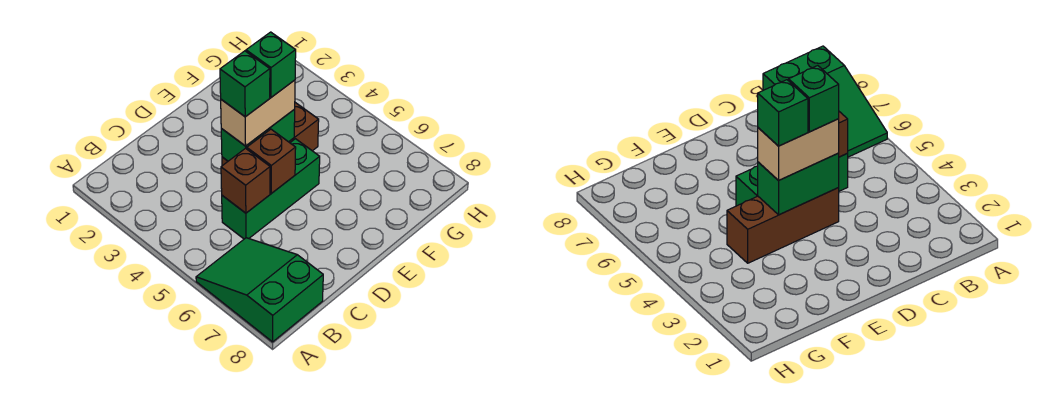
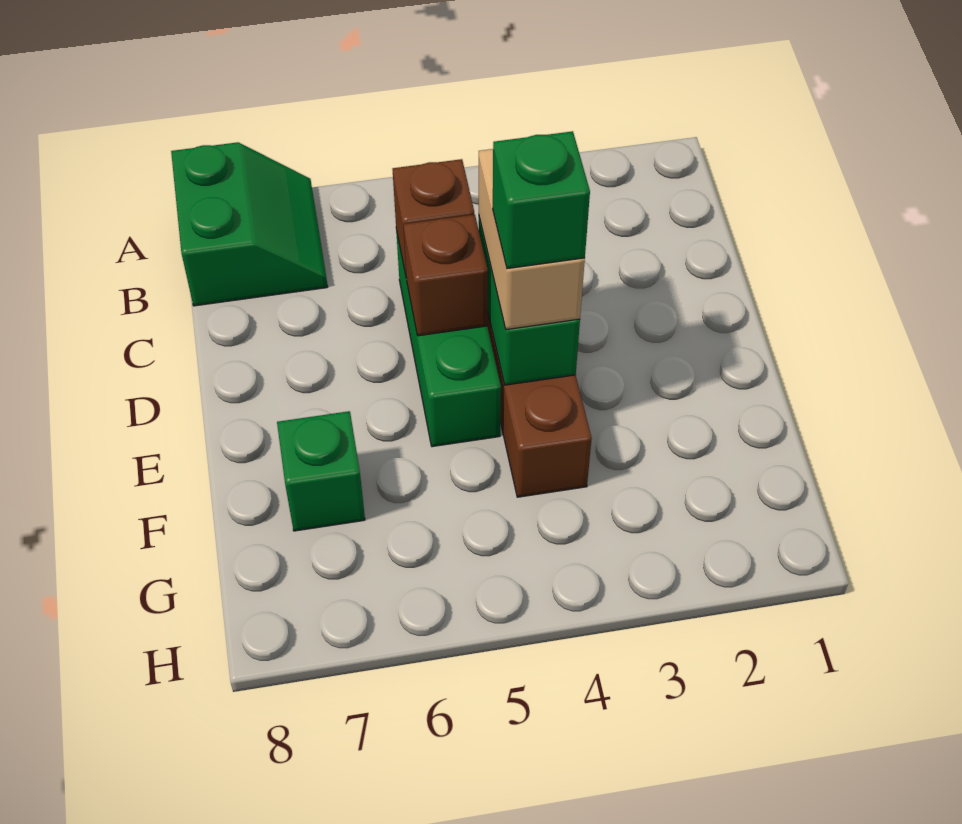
green slope A6:B8 level 1 top 8 -> green slope A7:B8 level 1 top 8
green brick D4 level 4 -> green brick F7 level 1

